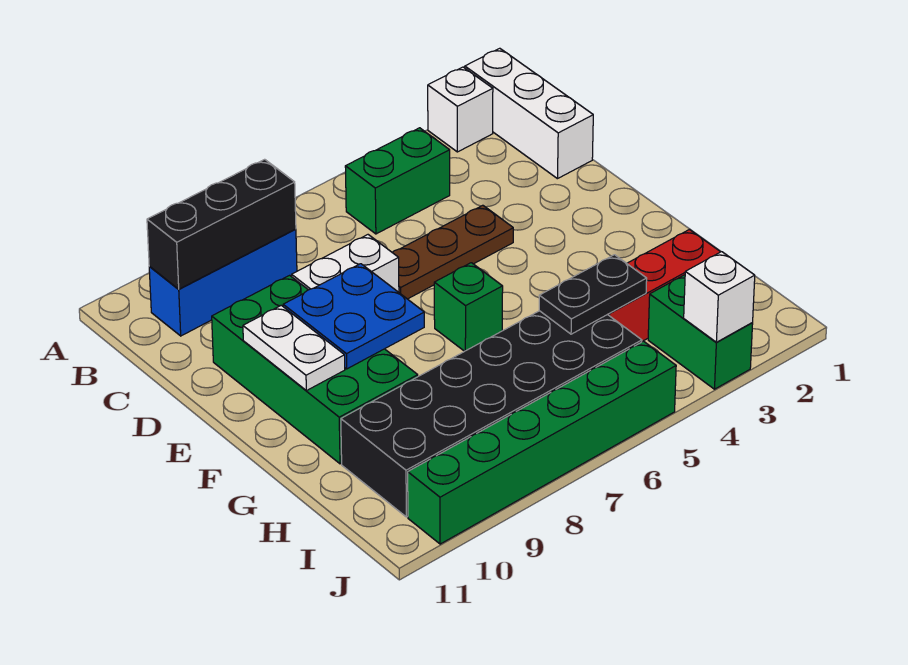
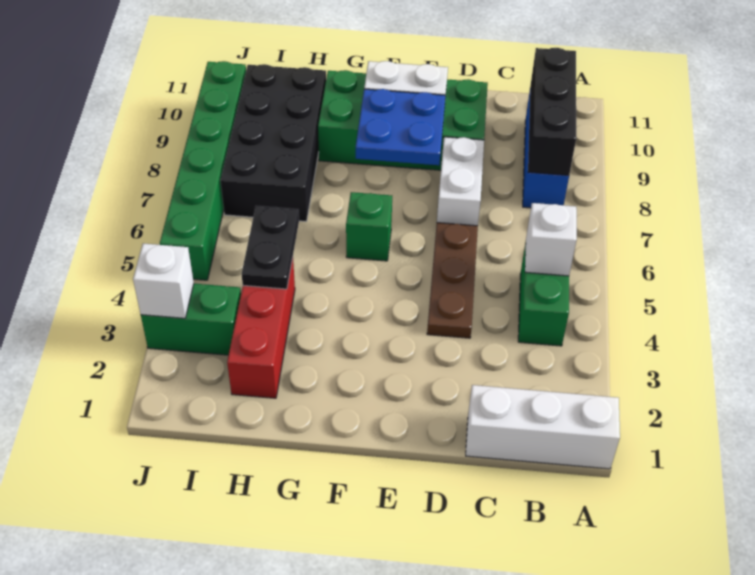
white brick A2 level 1 -> white brick B5 level 2
black brick H5:I10 level 1 -> black brick H7:I10 level 1

